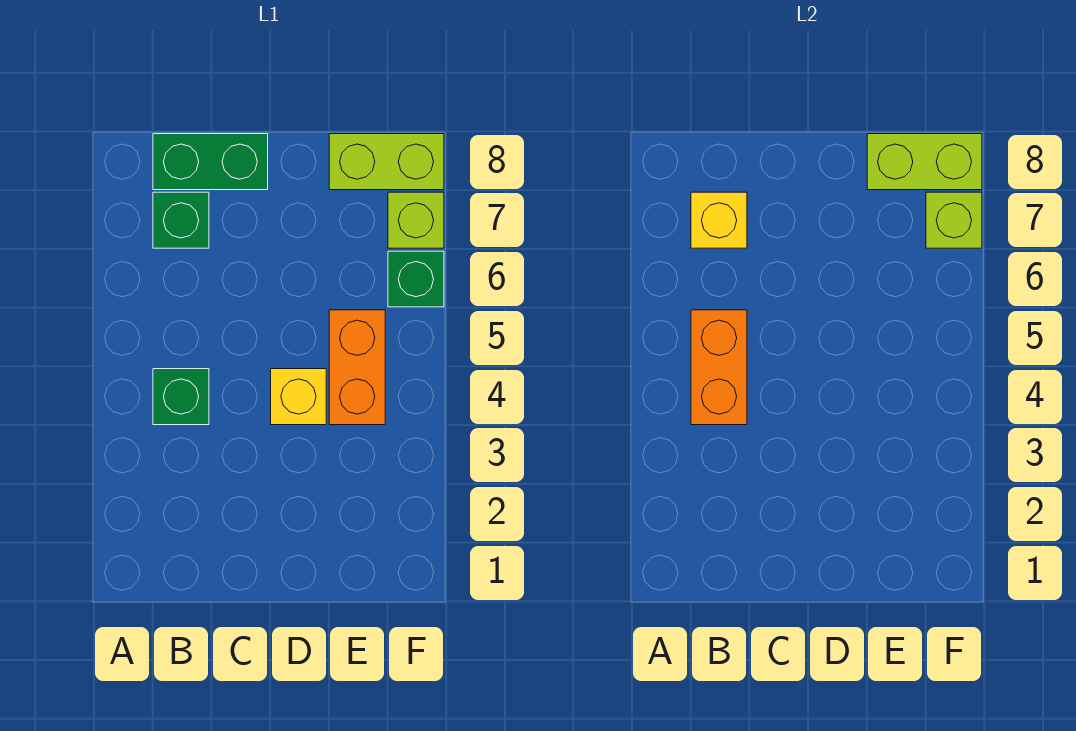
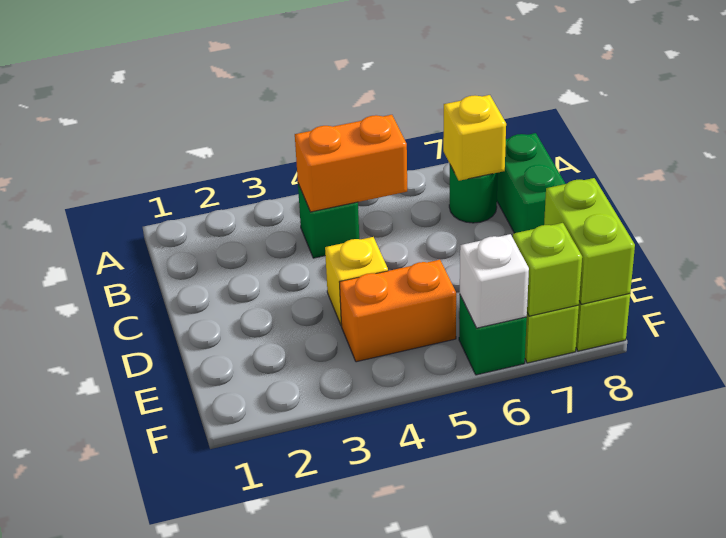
green brick B7 level 1 -> green round brick B7 level 1
none -> white brick F6 level 2

